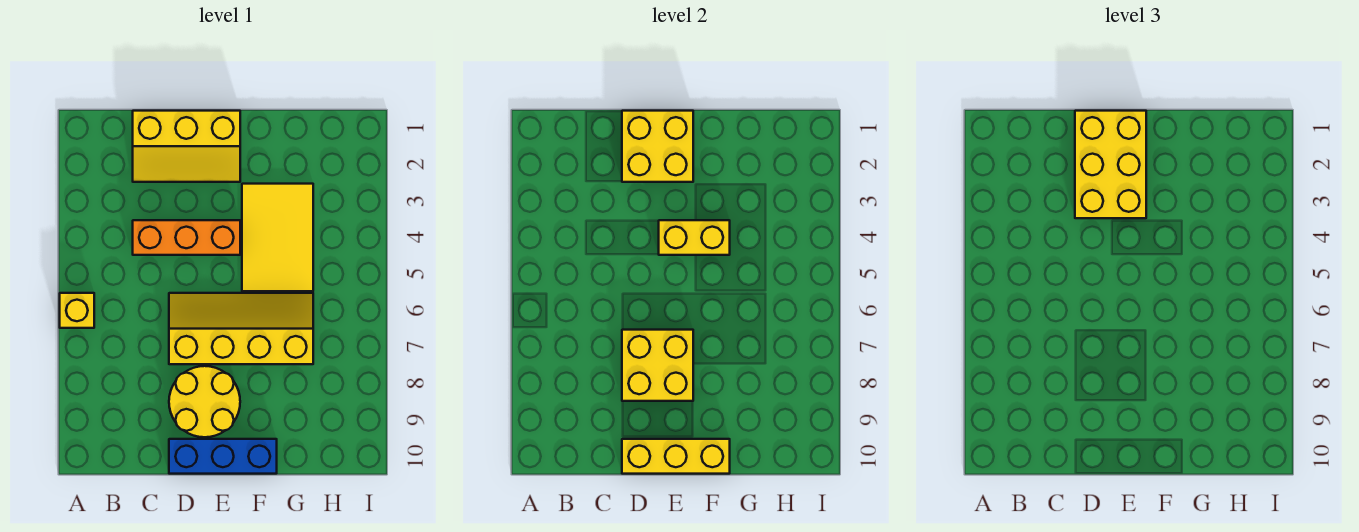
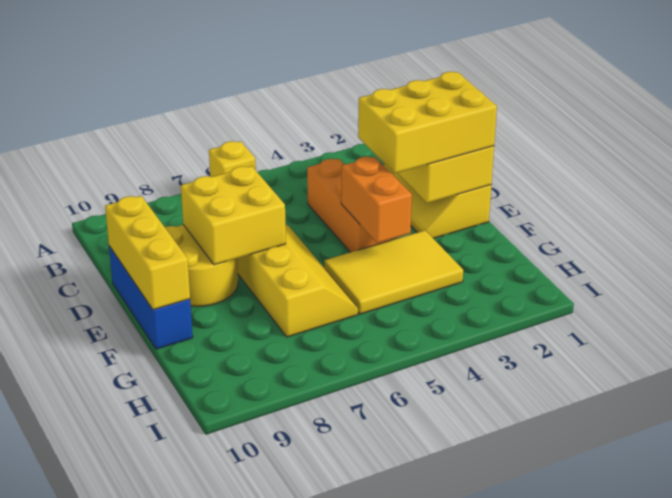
yellow brick E4:F4 level 2 -> orange brick E4:F4 level 2

